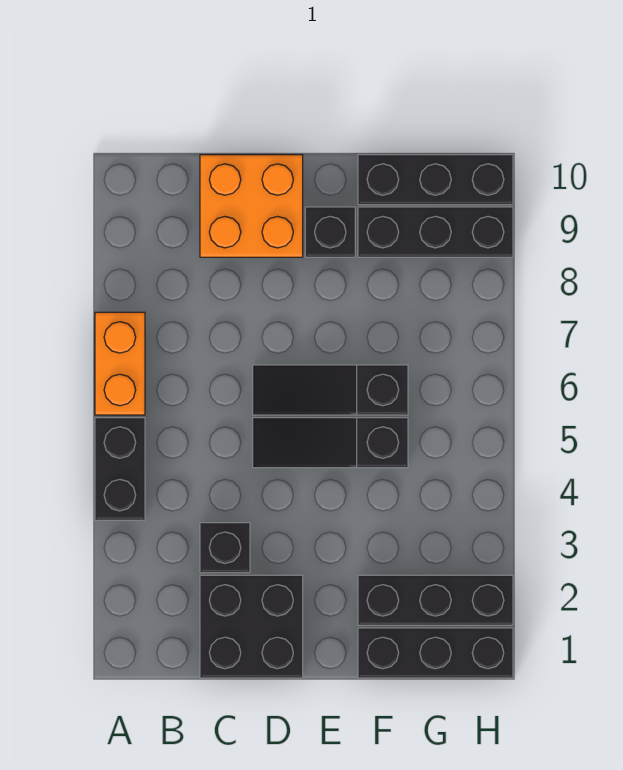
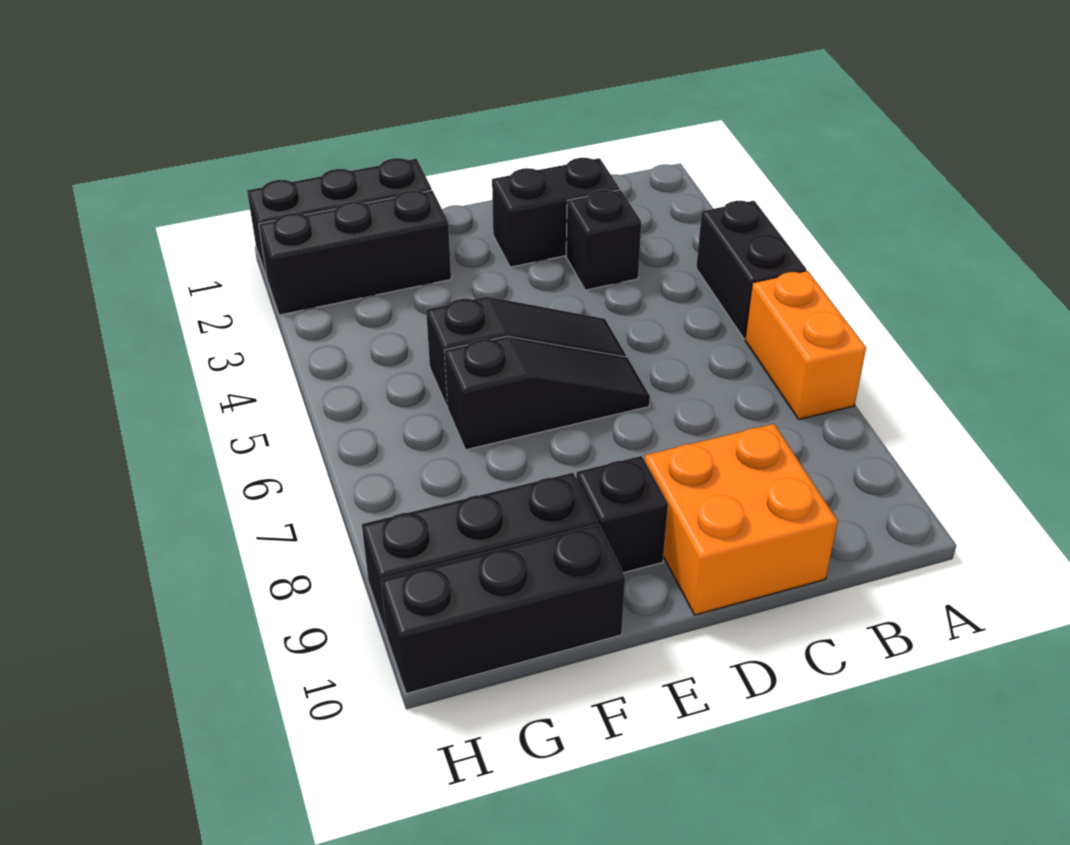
black brick C1:D2 level 1 -> black brick C2:D2 level 1

